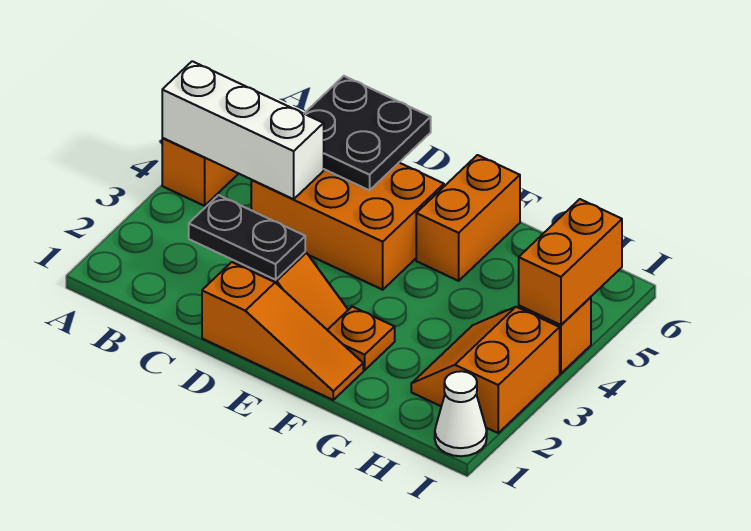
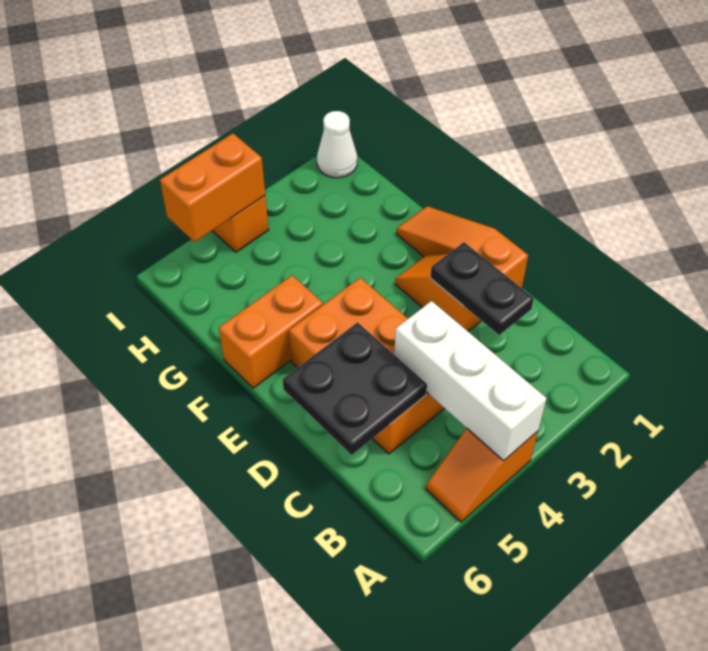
orange plate F2 level 1 -> none
orange slope H2:I3 level 1 top I -> none

